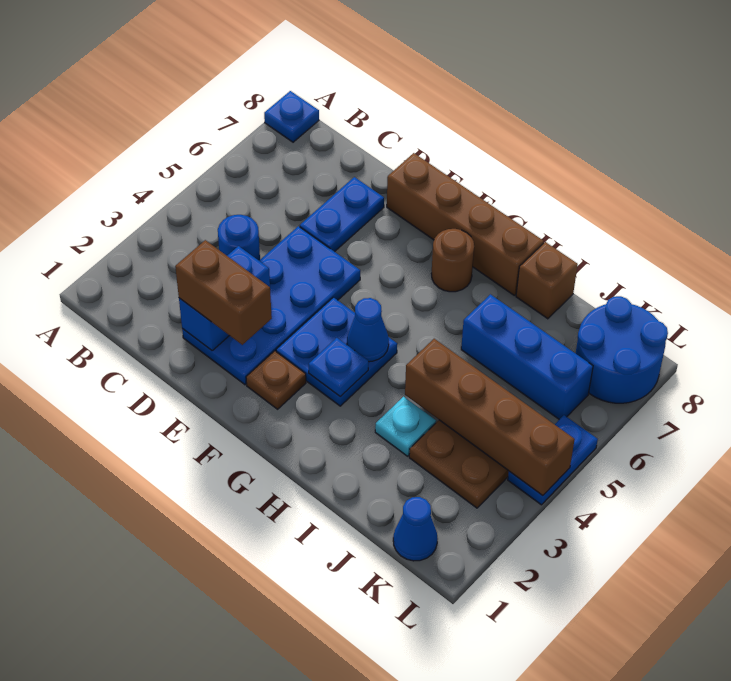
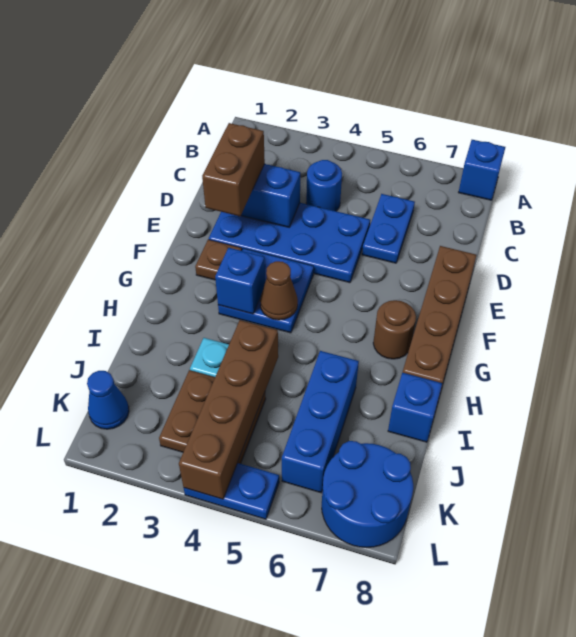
blue plate A8 level 1 -> blue brick A8 level 1
blue plate D6:D7 level 1 -> blue plate C6:D6 level 1
blue plate G3 level 2 -> blue brick G3 level 2
blue cone G4 level 2 -> brown cone G4 level 2
brown brick I8 level 1 -> blue brick I8 level 1

